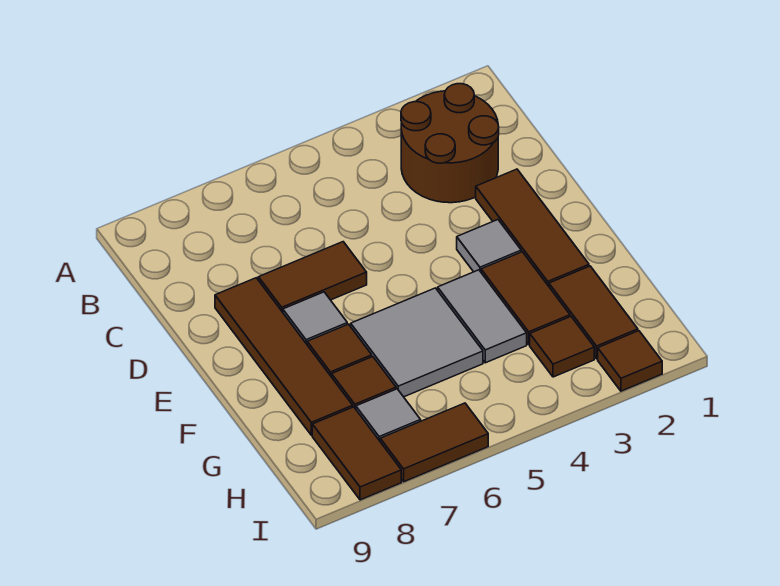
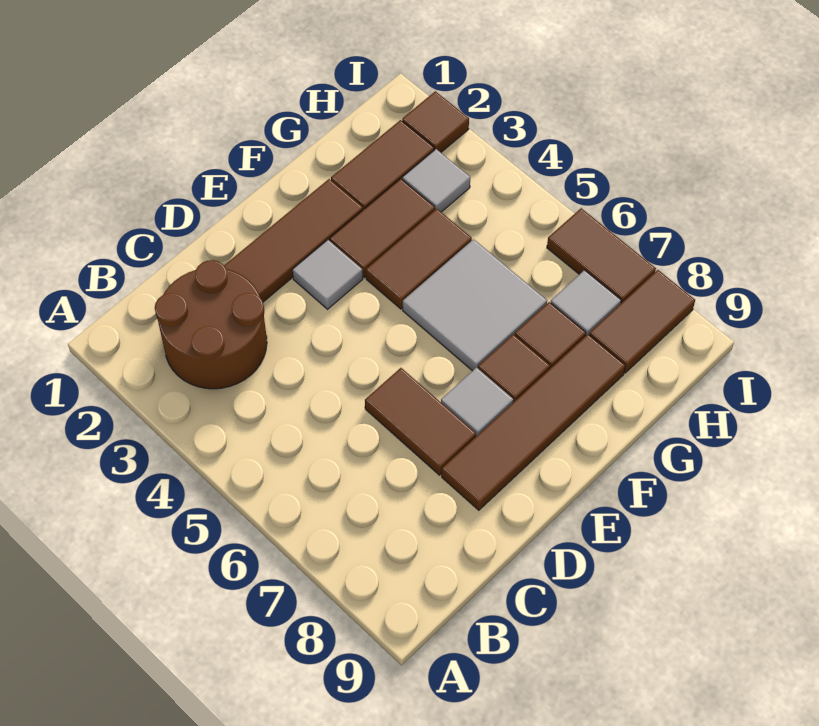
grey tile F4:G4 level 1 -> brown tile F4:G4 level 1
brown tile H3 level 1 -> grey tile H3 level 1

